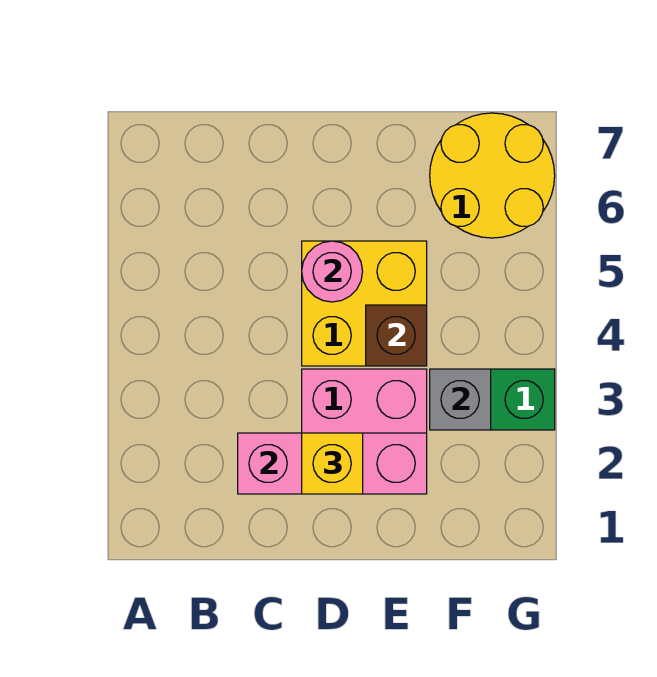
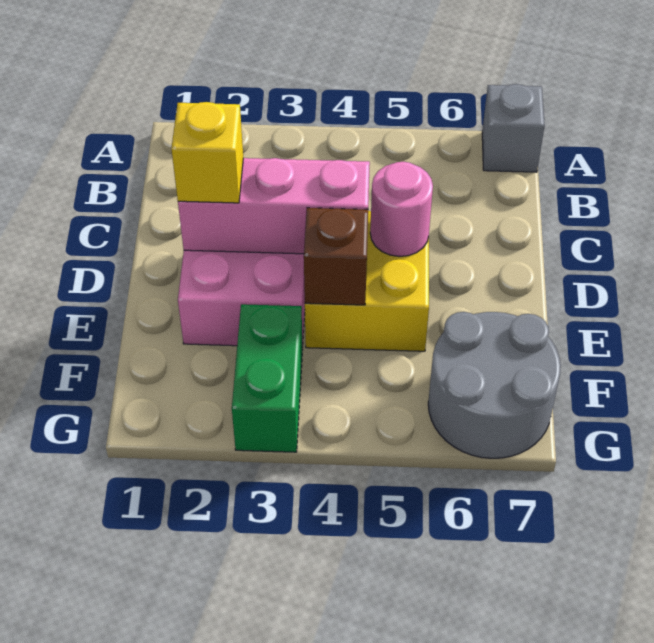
pink brick C2:E2 level 2 -> pink brick D2:D4 level 2
grey brick F3 level 2 -> grey brick A7 level 1
yellow round brick F6:G7 level 1 -> grey round brick F6:G7 level 1

